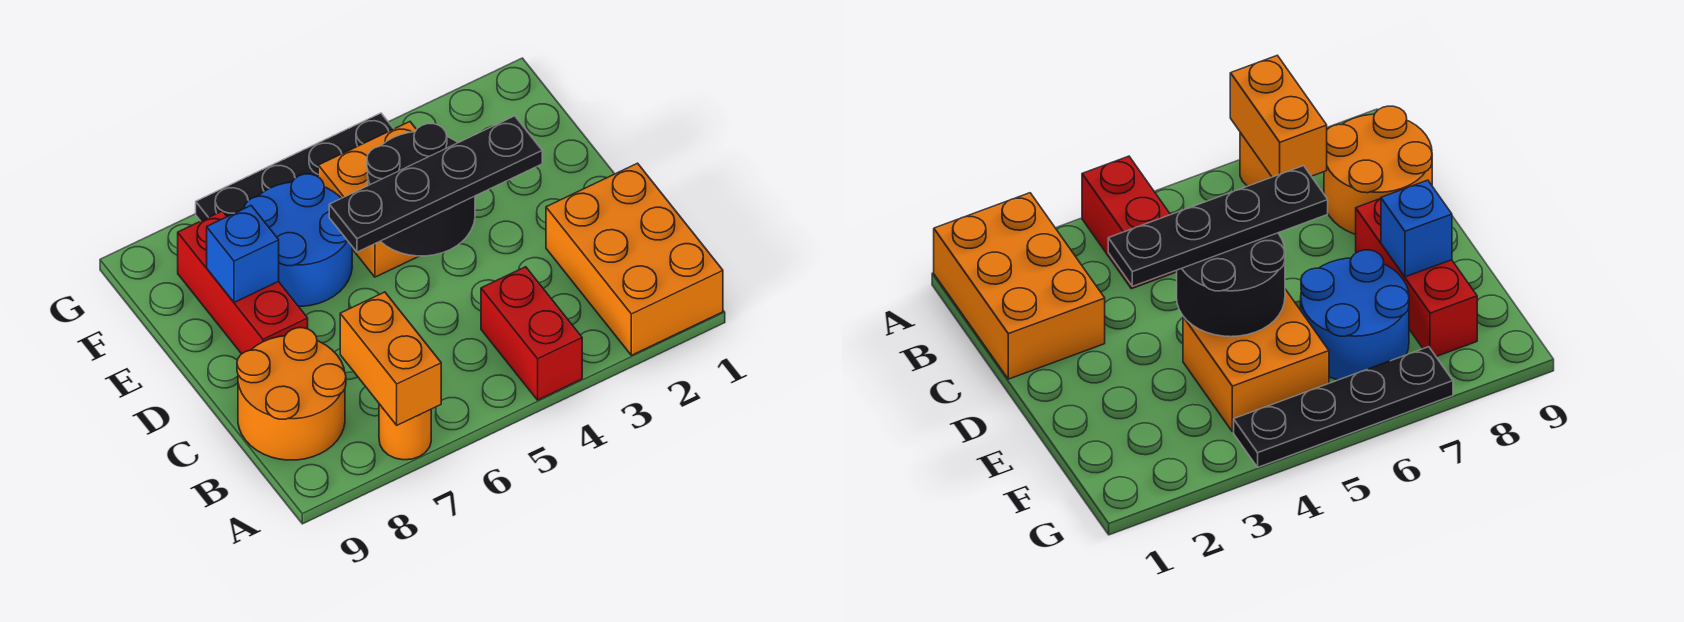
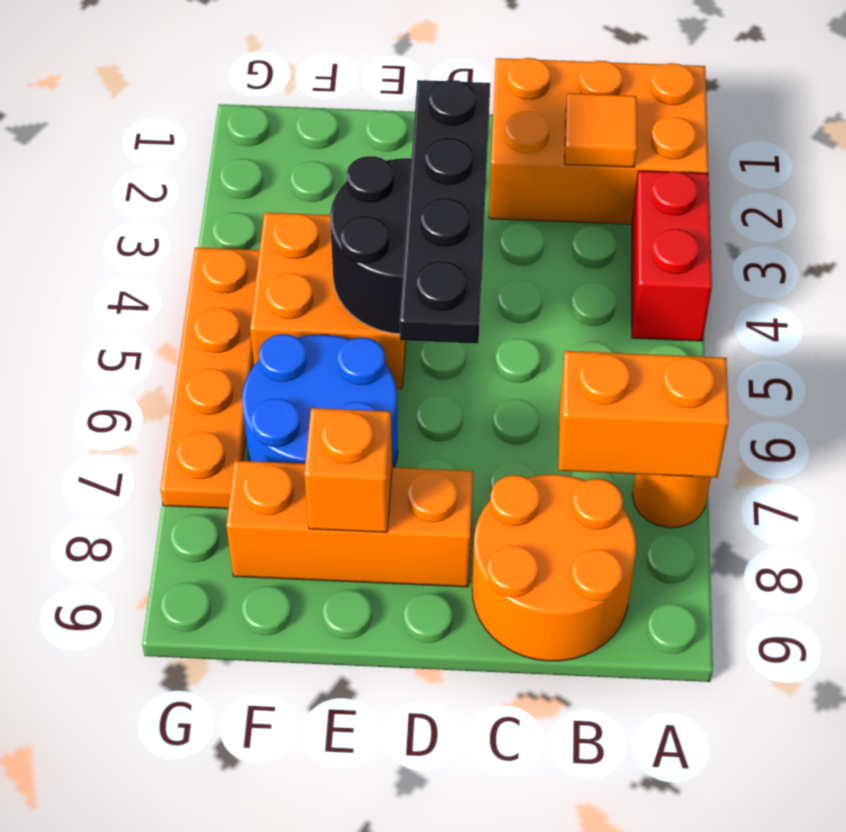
red brick A4:B4 level 1 -> red brick A3:A4 level 1
none -> orange tile B2 level 2
red brick D8:F8 level 1 -> orange brick D8:F8 level 1
blue brick E8 level 2 -> orange brick E8 level 2
black plate G4:G7 level 1 -> orange plate G4:G7 level 1

